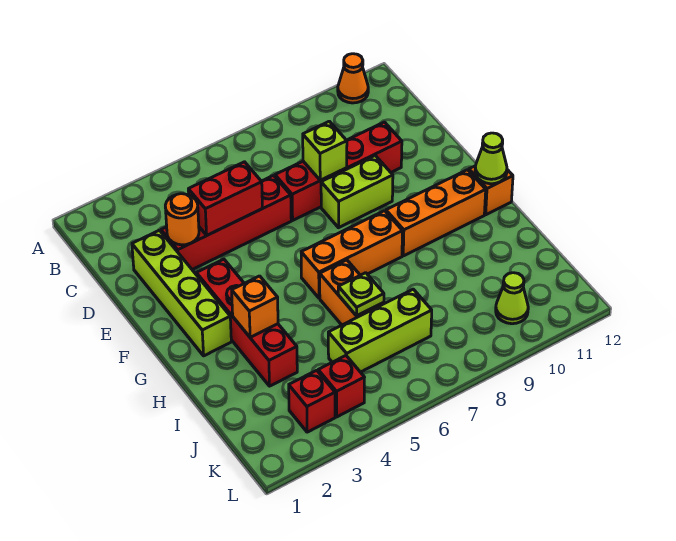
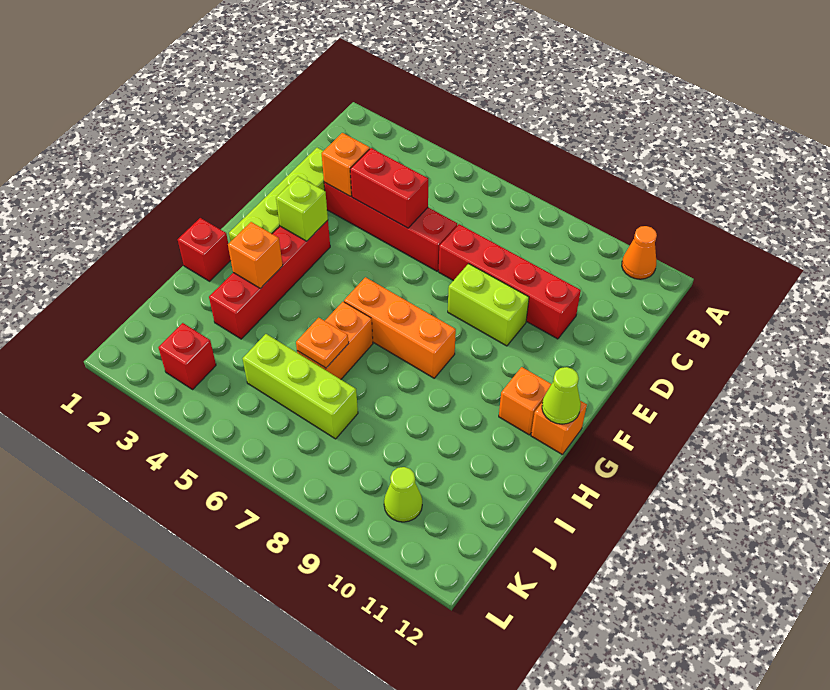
orange round brick D3 level 2 -> orange brick D3 level 2
lime brick D8 level 2 -> lime brick F3 level 2
orange brick G9:G11 level 1 -> orange brick G11 level 1
lime plate I6 level 2 -> orange plate I6 level 2
red brick K4 level 1 -> red brick H1 level 1

